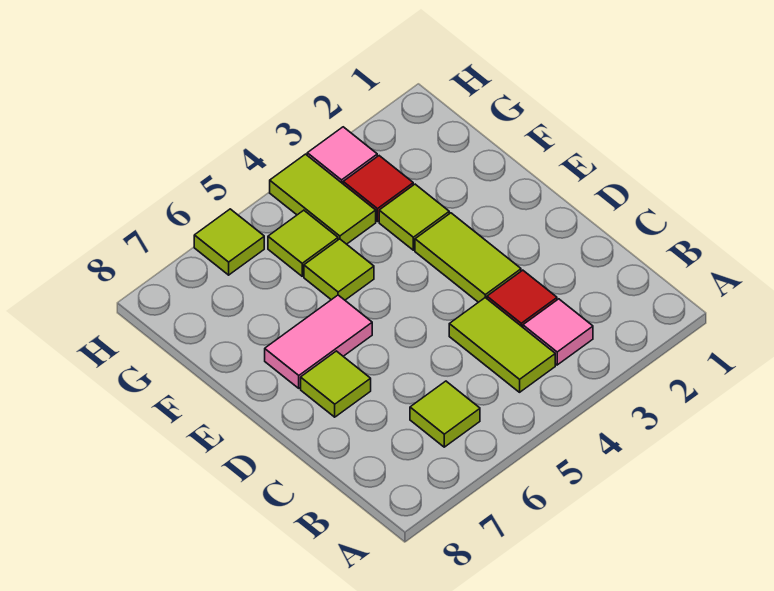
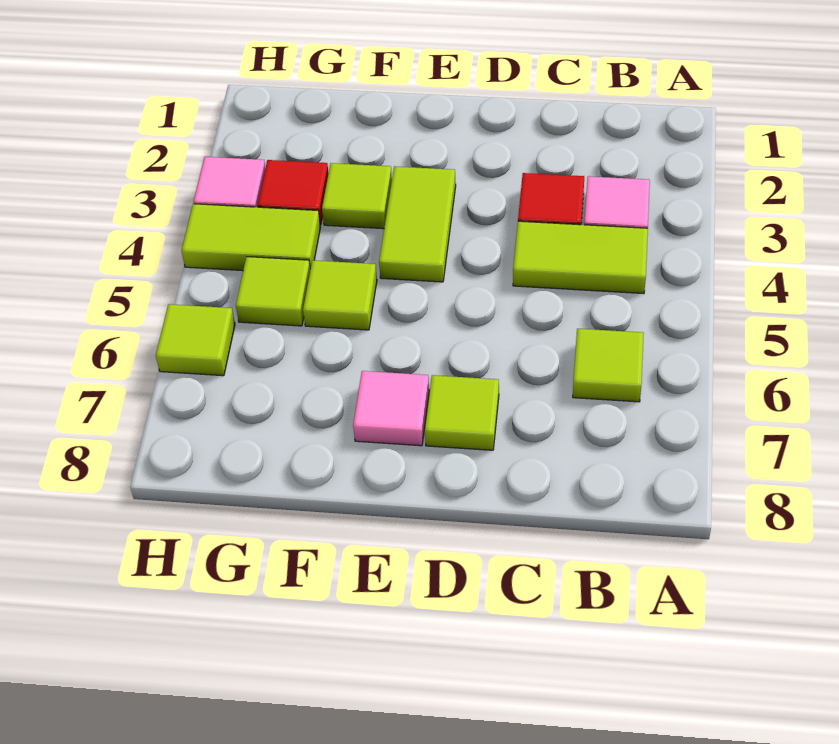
lime tile D3:E3 level 1 -> lime tile E3:E4 level 1
pink tile E6:E7 level 1 -> pink tile E7 level 1

